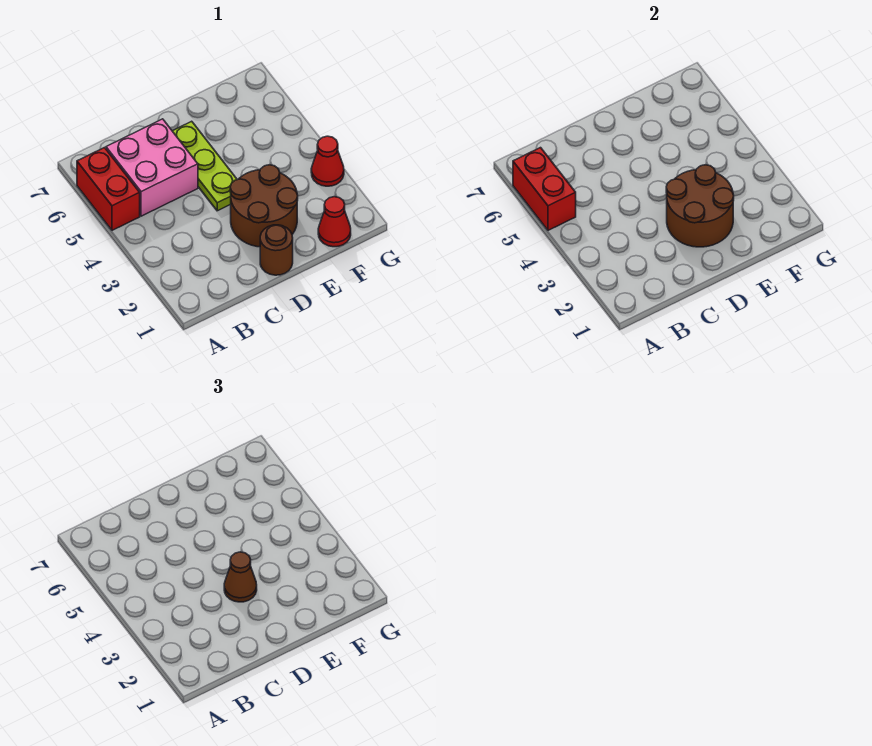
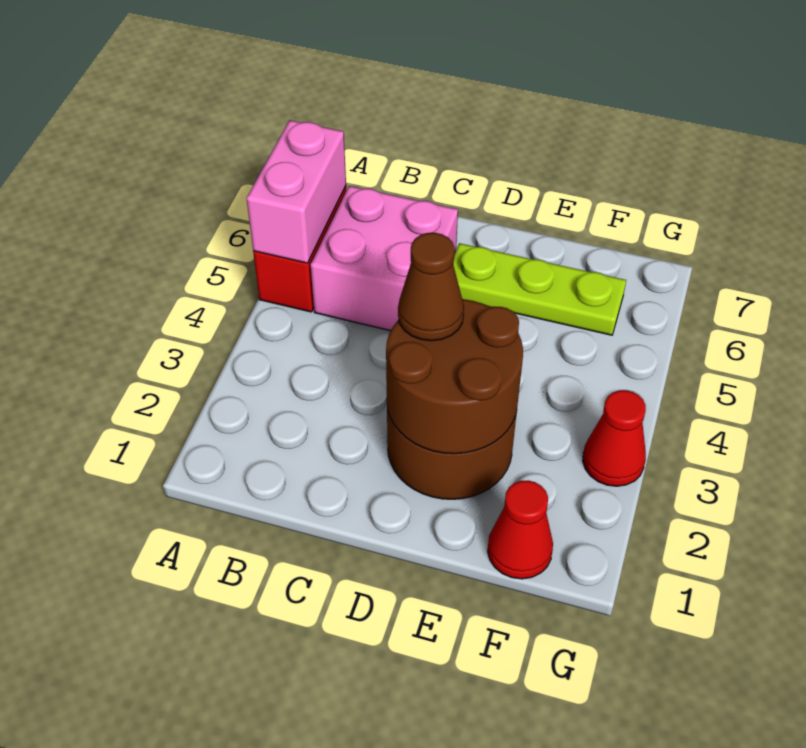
red brick A5:A6 level 2 -> pink brick A5:A6 level 2
brown round brick D1 level 1 -> none
lime plate D4:D6 level 1 -> lime plate D6:F6 level 1

